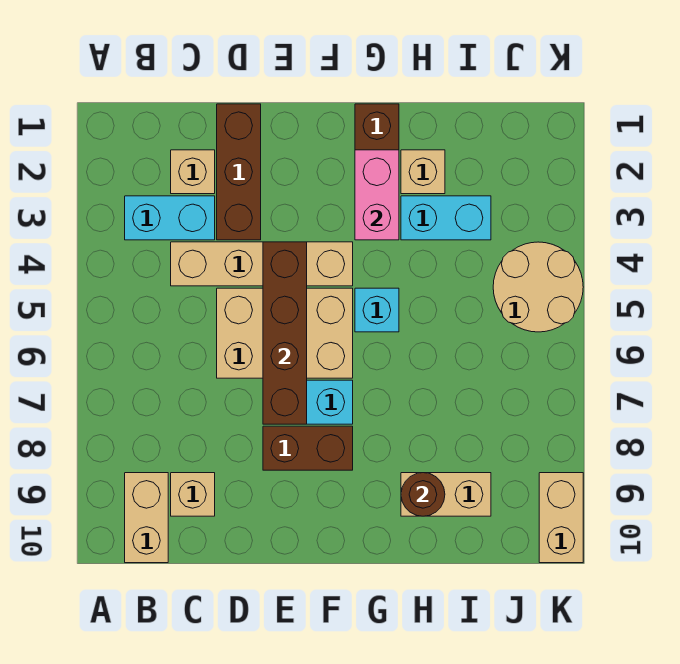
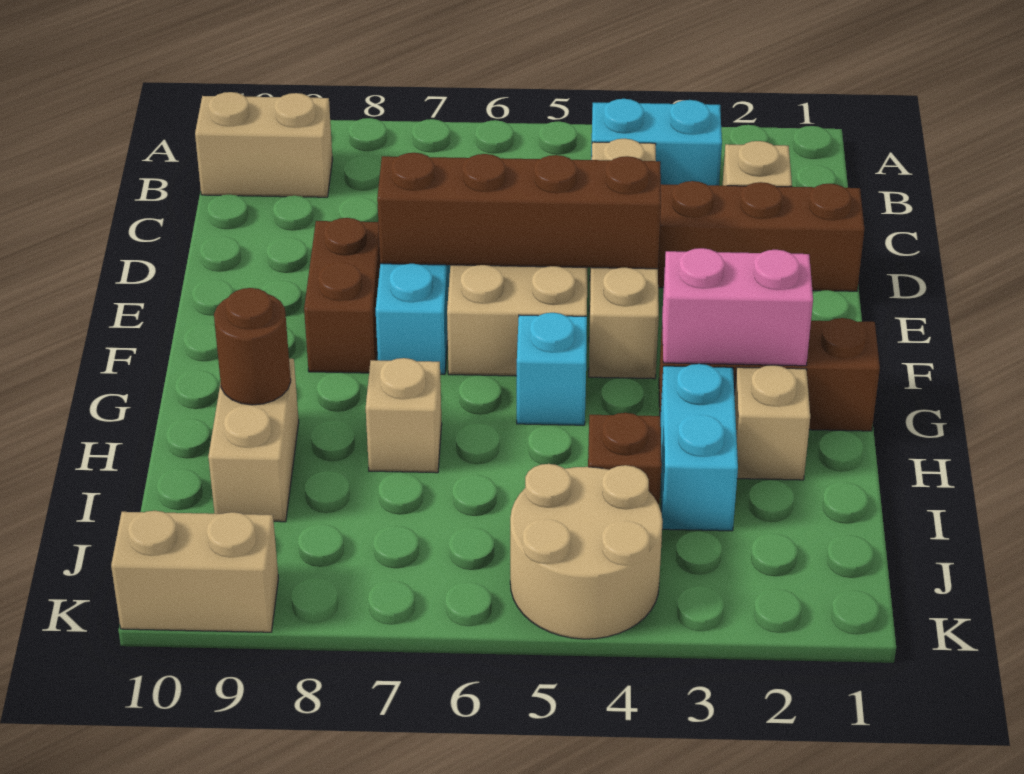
cyan brick B3:C3 level 1 -> cyan brick B3:B4 level 1
tan brick C9 level 1 -> tan brick H7 level 1
none -> brown brick I4 level 1

